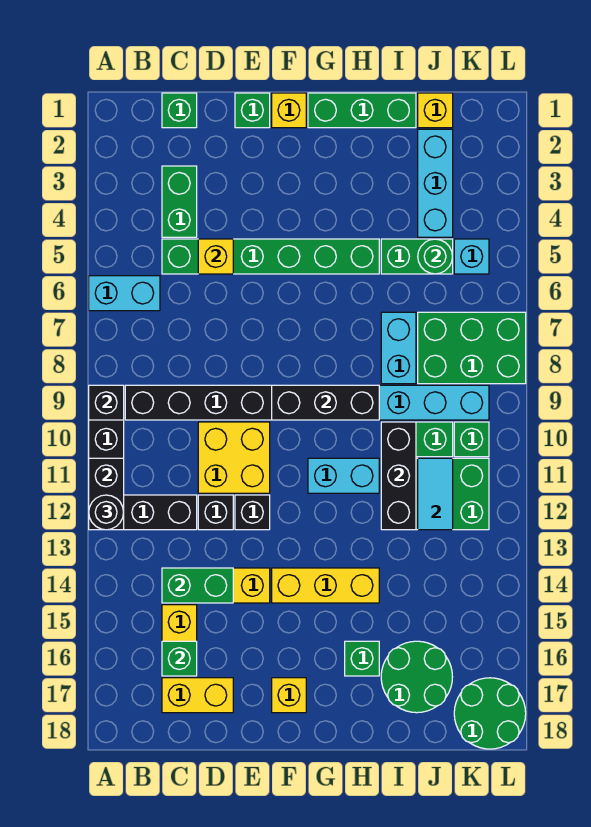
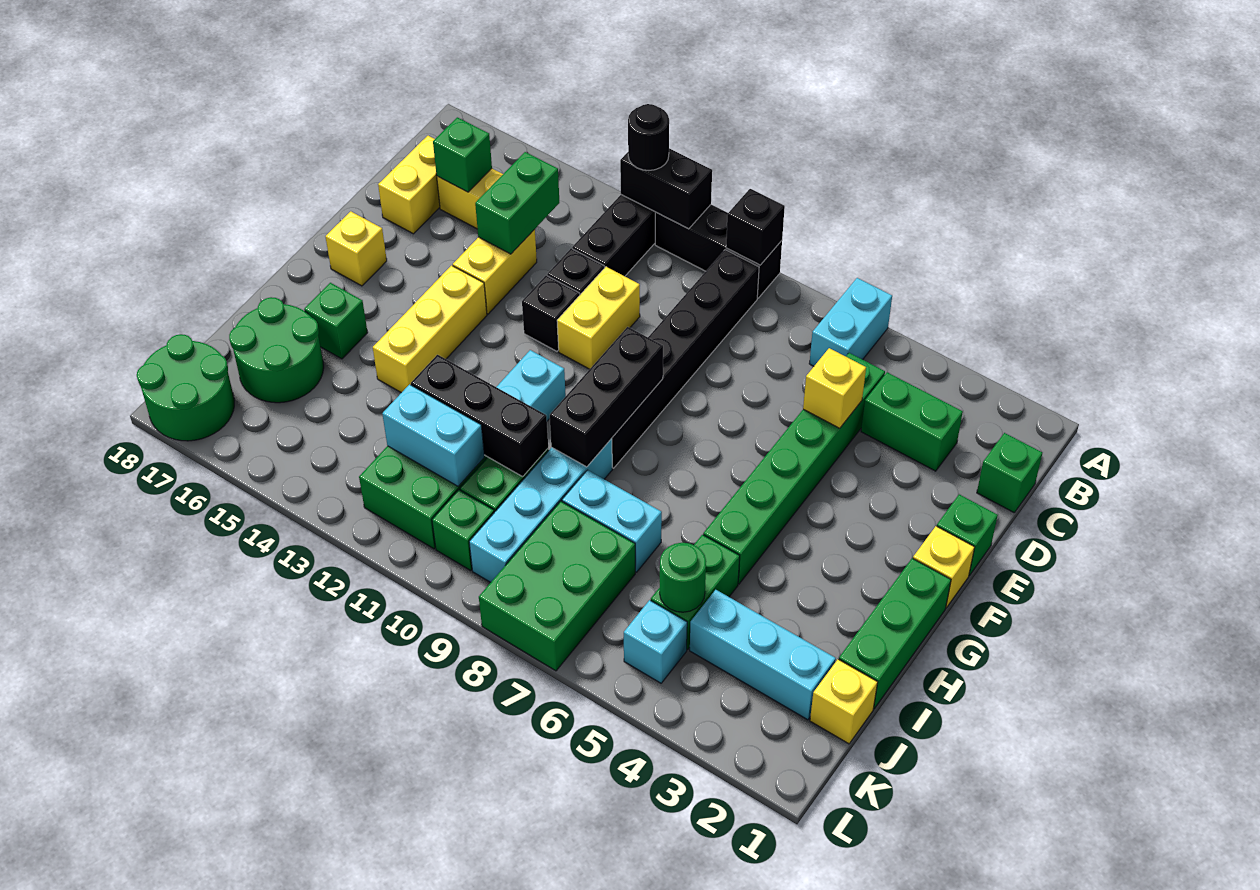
yellow brick D10:E11 level 1 -> yellow brick D11:E11 level 1
cyan tile J11:J12 level 2 -> cyan brick J11:J12 level 2

